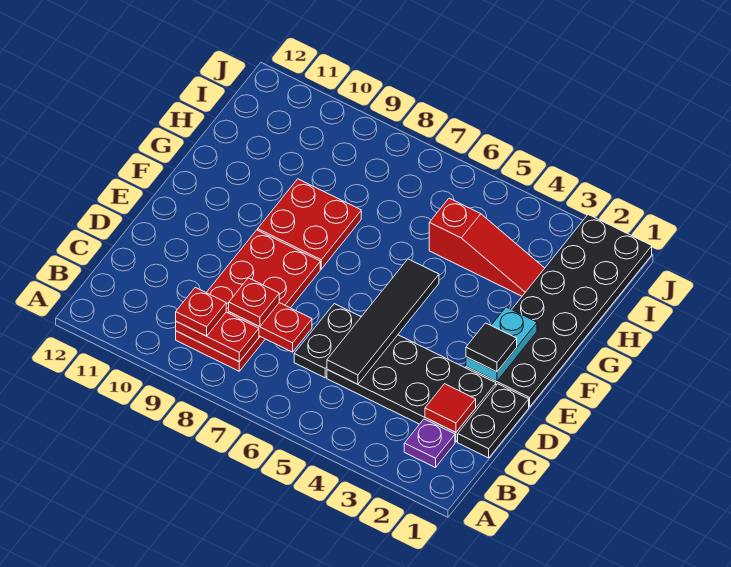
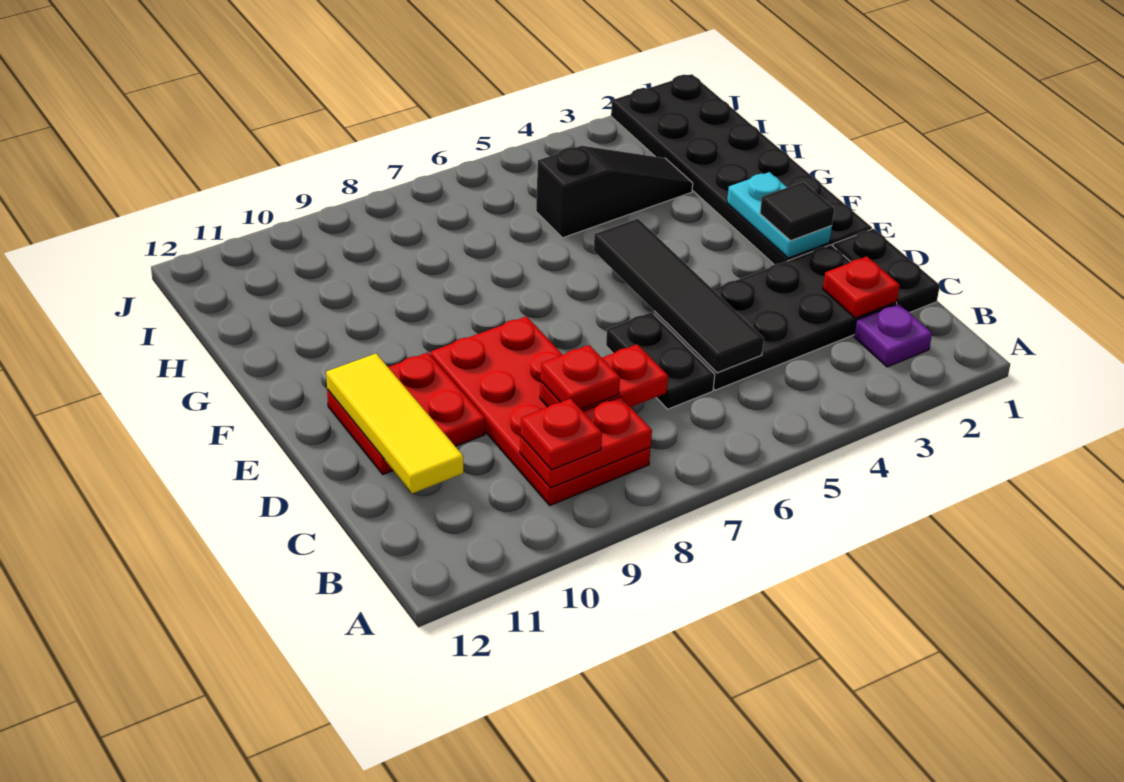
red tile C2 level 2 -> red plate C2 level 2
none -> yellow tile C11:E11 level 2
red plate F8:G9 level 1 -> red plate D10:E11 level 1
red slope H3:H5 level 1 top 5 -> black slope H3:H5 level 1 top 5

